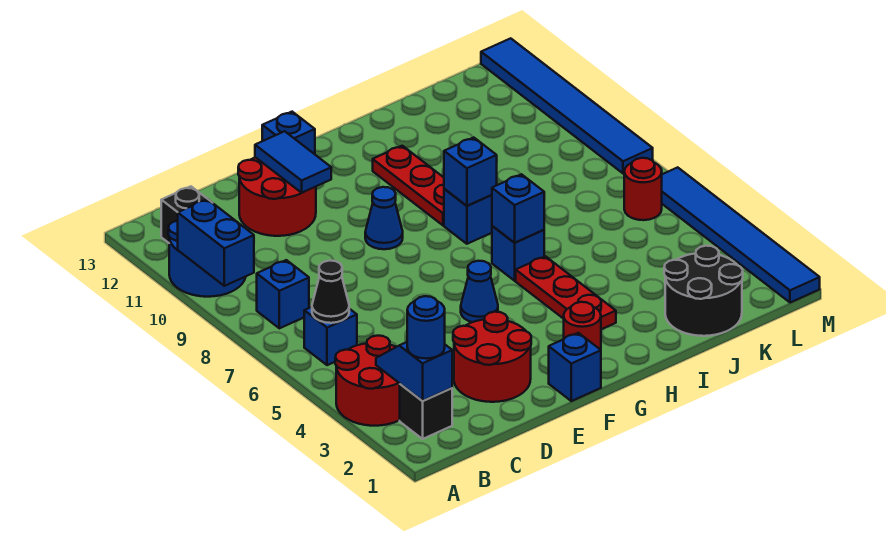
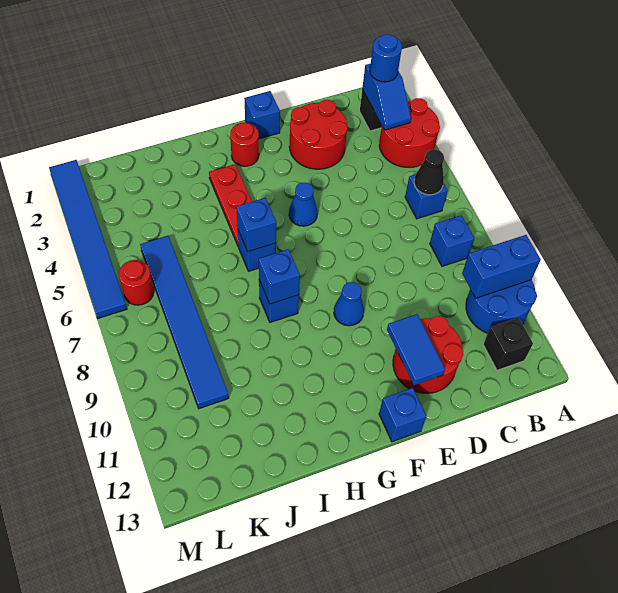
blue brick A9:A10 level 2 -> blue brick A10:B10 level 2
red plate H9:H11 level 1 -> none
black round brick J1:K2 level 1 -> none
blue tile M8:M13 level 1 -> blue tile K5:K10 level 1

